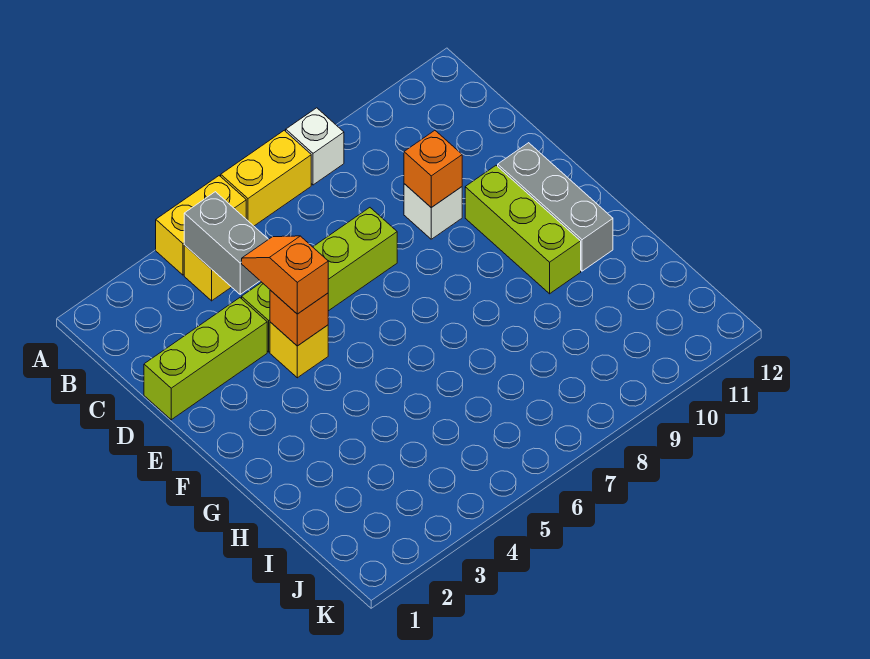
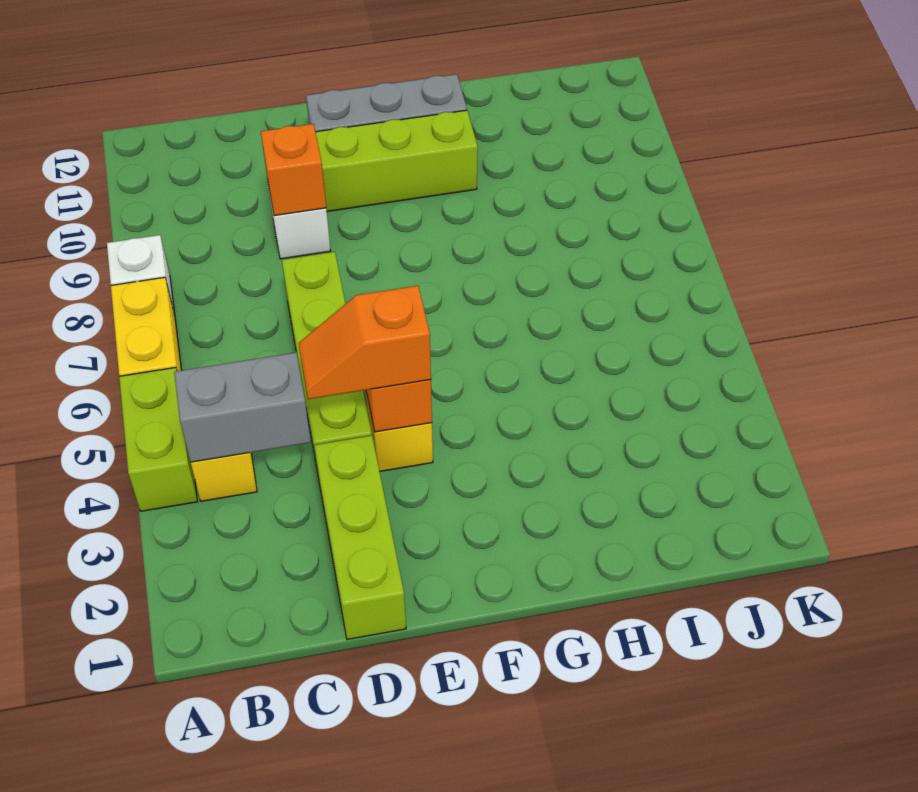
yellow brick A4:A5 level 1 -> lime brick A4:A5 level 1

